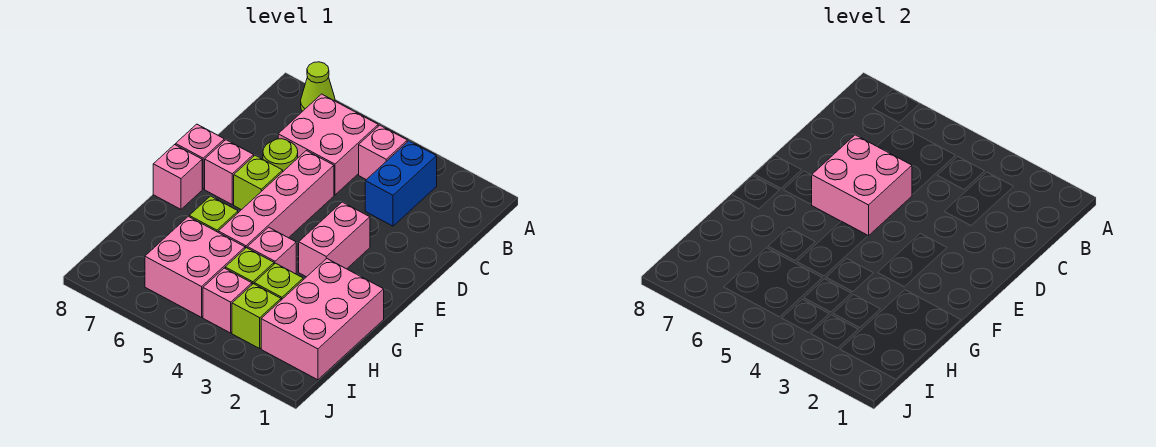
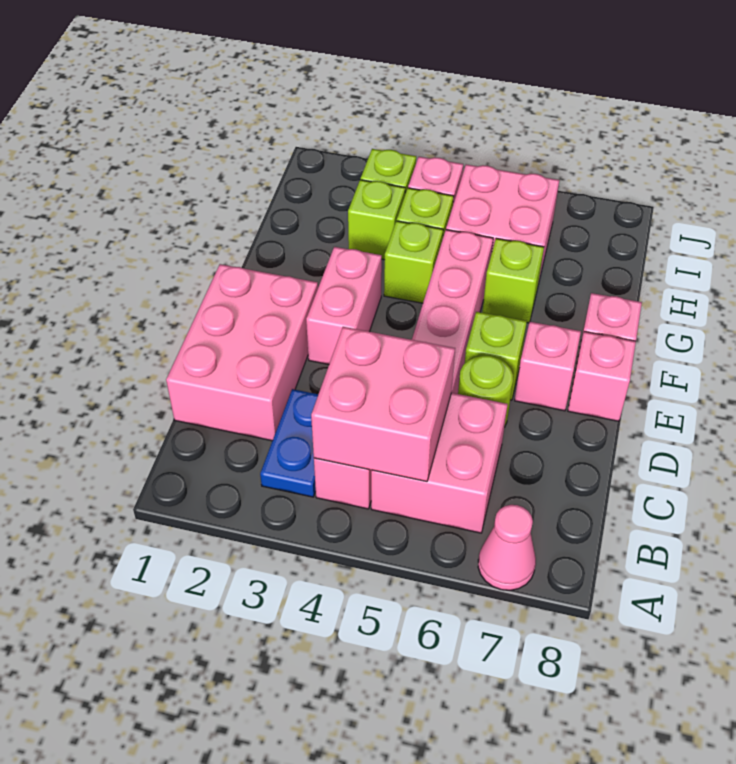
lime cone A7 level 1 -> pink cone A7 level 1
blue brick B3:C3 level 1 -> blue plate B3:C3 level 1
pink brick D5:E6 level 2 -> pink brick B4:C5 level 2
pink brick G1:I2 level 1 -> pink brick C1:E2 level 1
pink brick G4 level 1 -> lime brick G4 level 1

